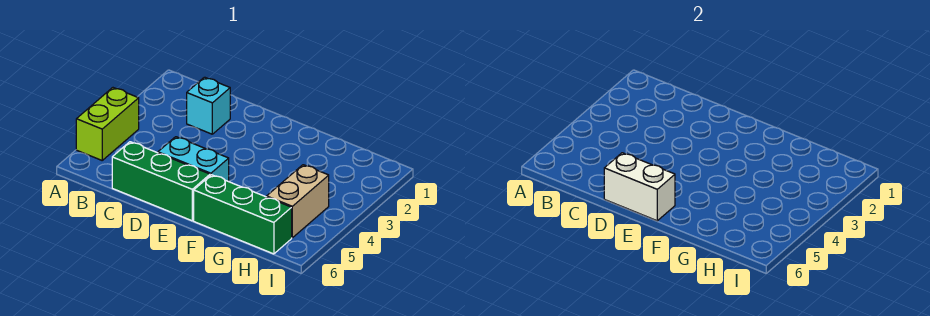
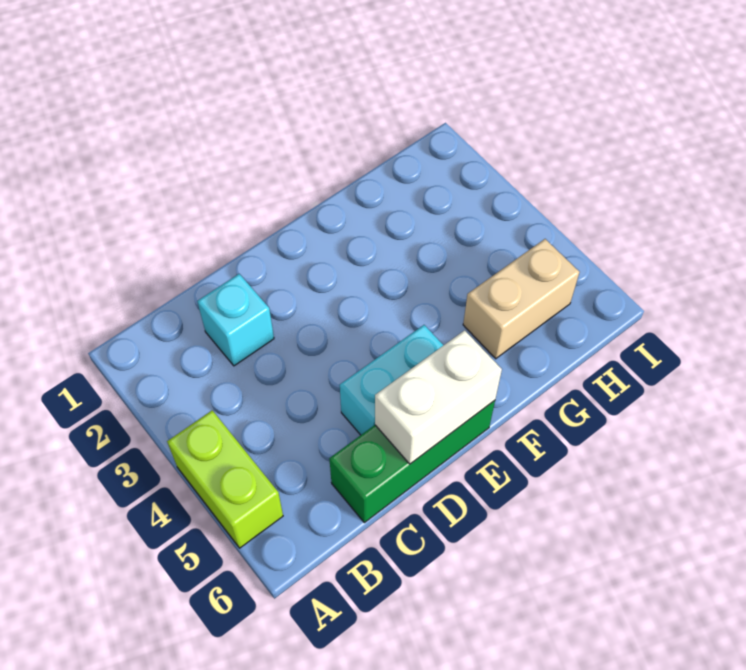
green brick F6:H6 level 1 -> none
tan brick H4:H5 level 1 -> tan brick G5:H5 level 1

